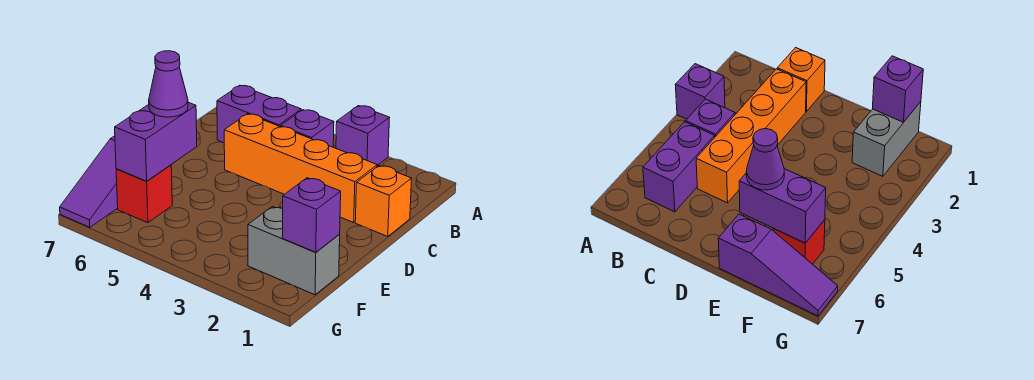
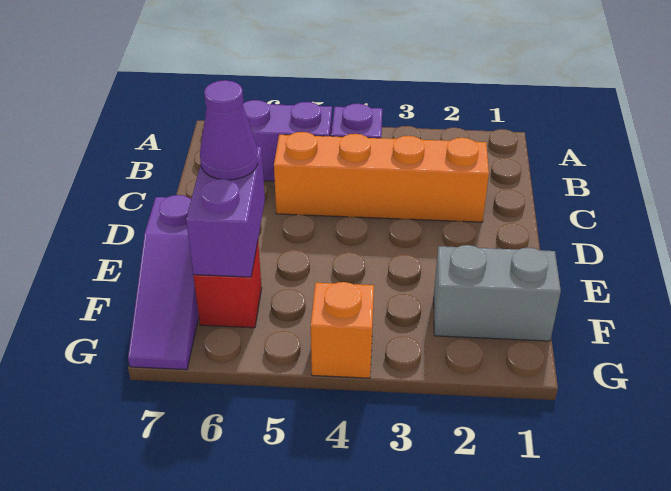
purple brick A3 level 1 -> none
orange brick C1 level 1 -> orange brick G4 level 1
purple brick F1 level 2 -> none

